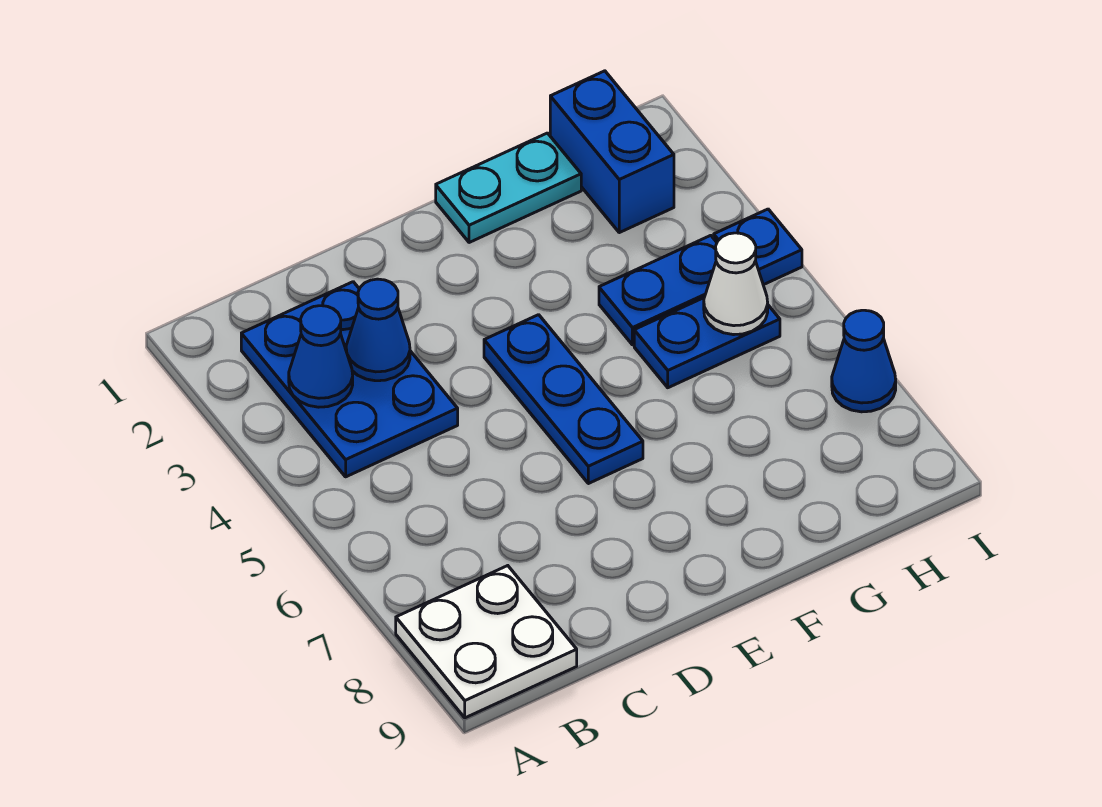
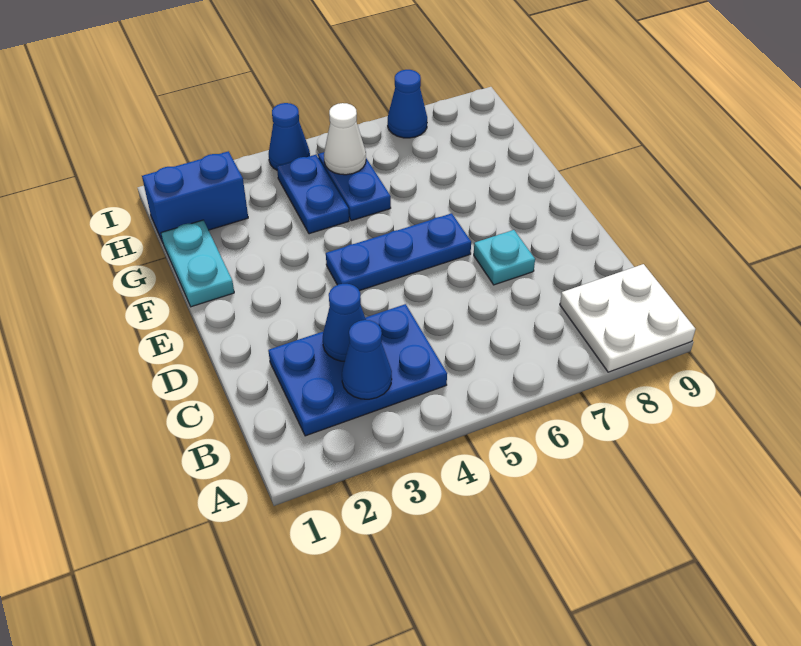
none -> cyan plate D7 level 1
blue plate I4 level 1 -> blue cone I4 level 1

